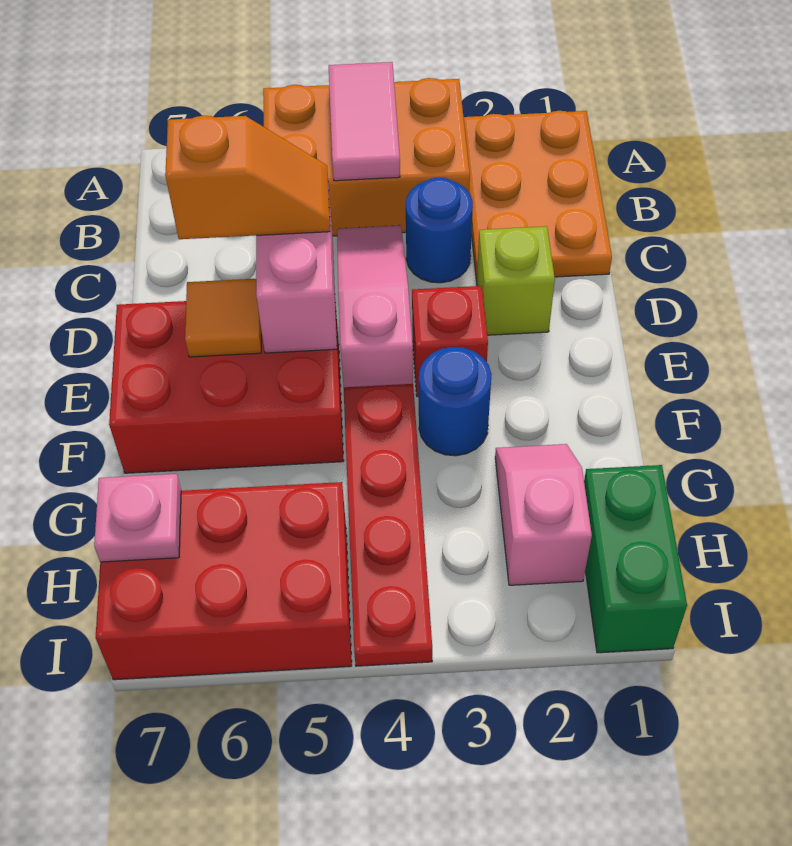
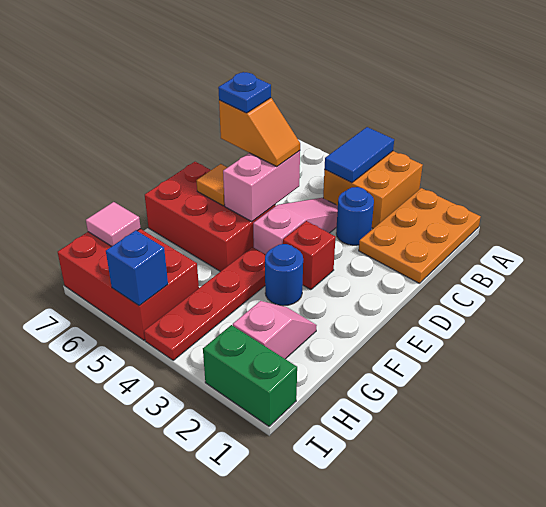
orange brick A3:B5 level 1 -> orange brick A3:B4 level 1
pink tile A4:B4 level 2 -> blue tile A4:B4 level 2
lime brick D2 level 1 -> none
none -> blue plate D6 level 4
green brick H1:I1 level 1 -> green brick I1:I2 level 1
pink plate H7 level 2 -> pink tile H7 level 2
none -> blue brick I5 level 2

